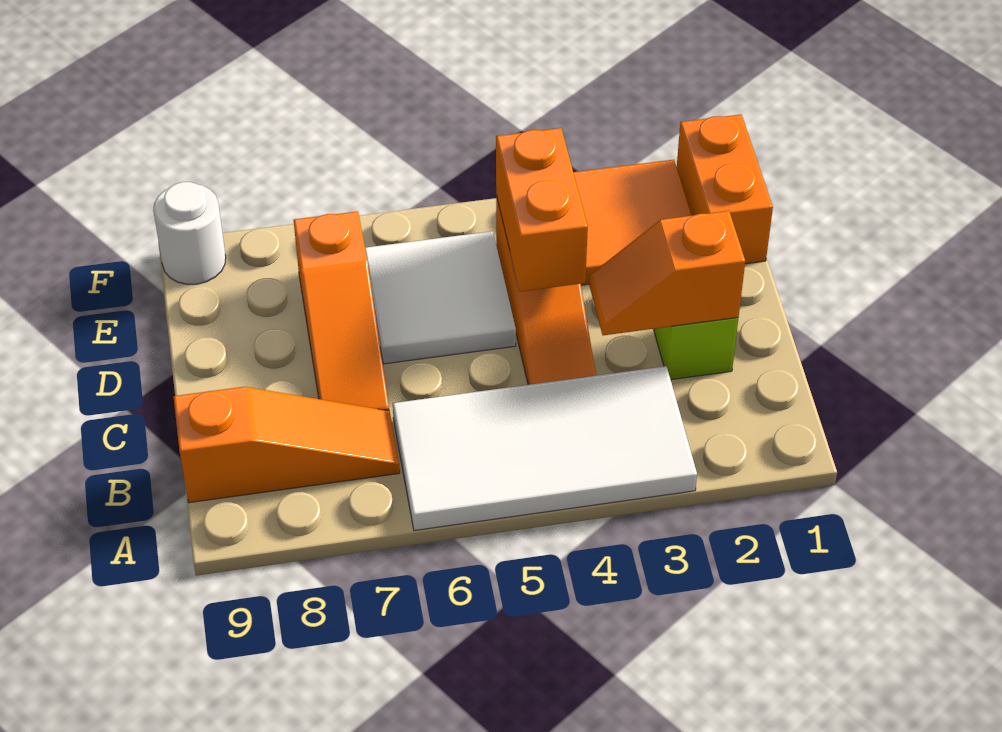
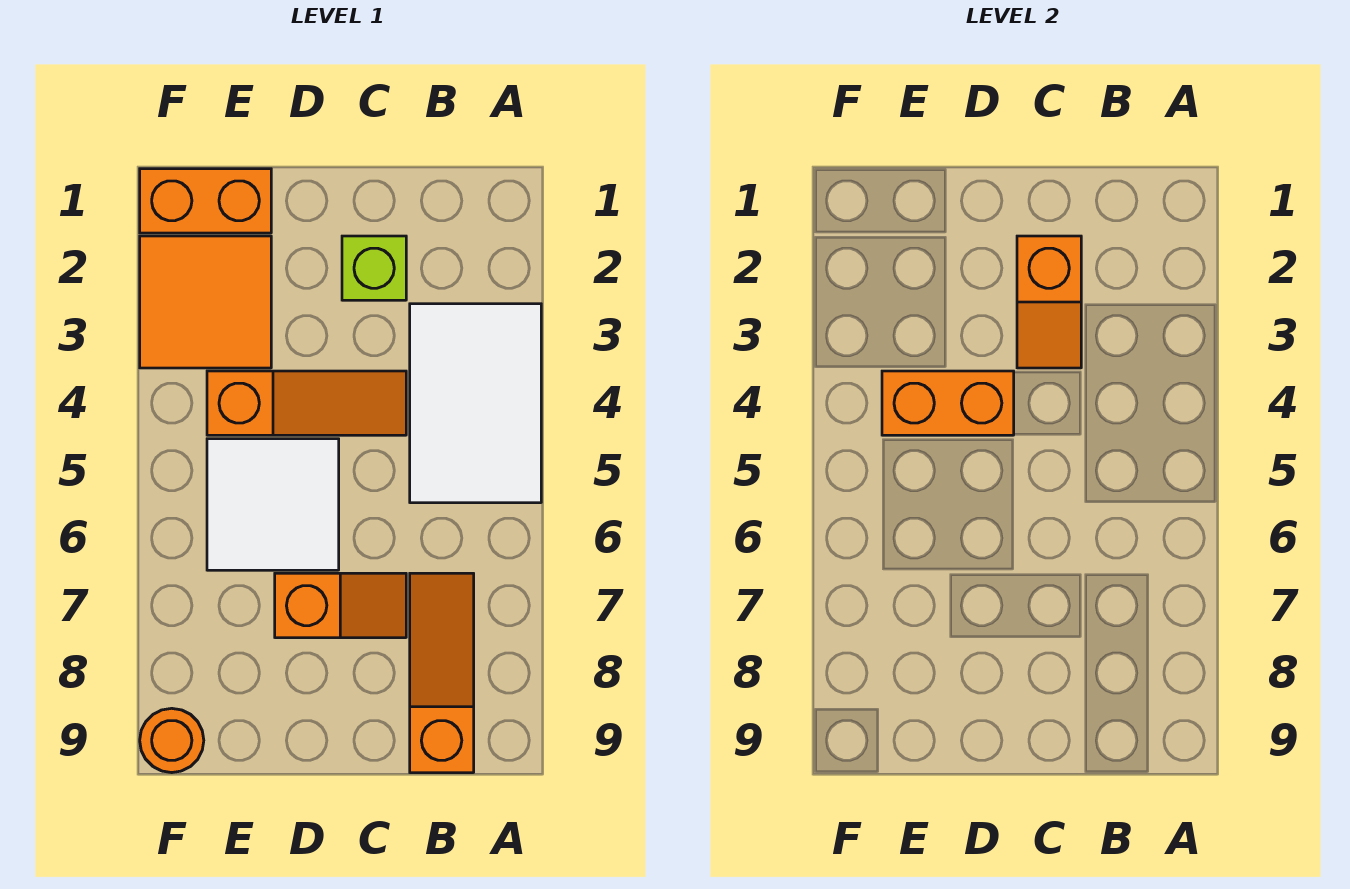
white tile A3:B6 level 1 -> white tile A3:B5 level 1
orange slope C7:E7 level 1 top E -> orange slope C7:D7 level 1 top D
white round brick F9 level 1 -> orange round brick F9 level 1

